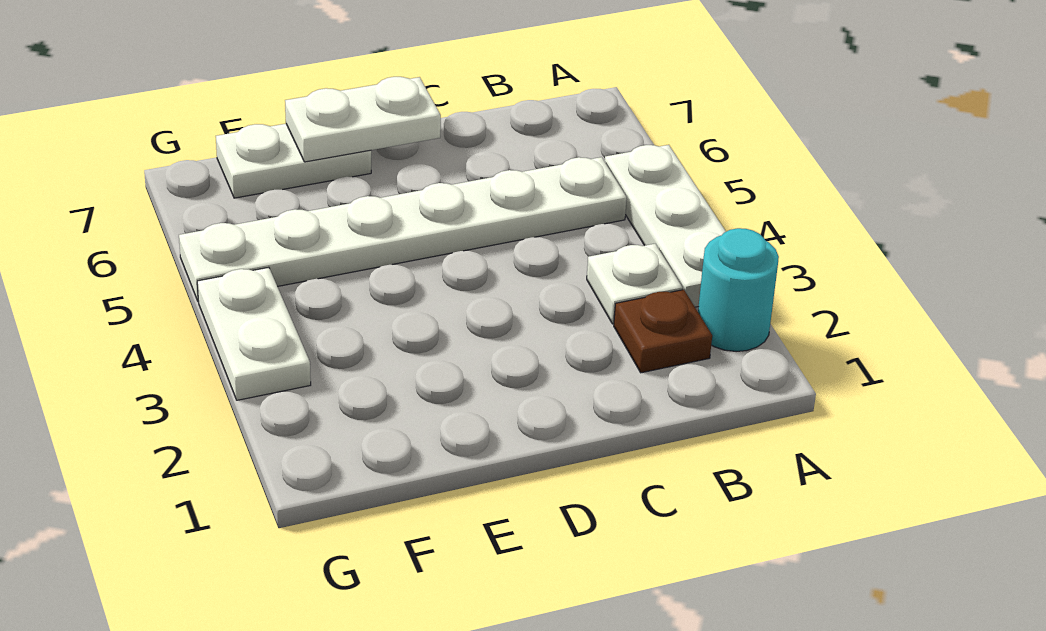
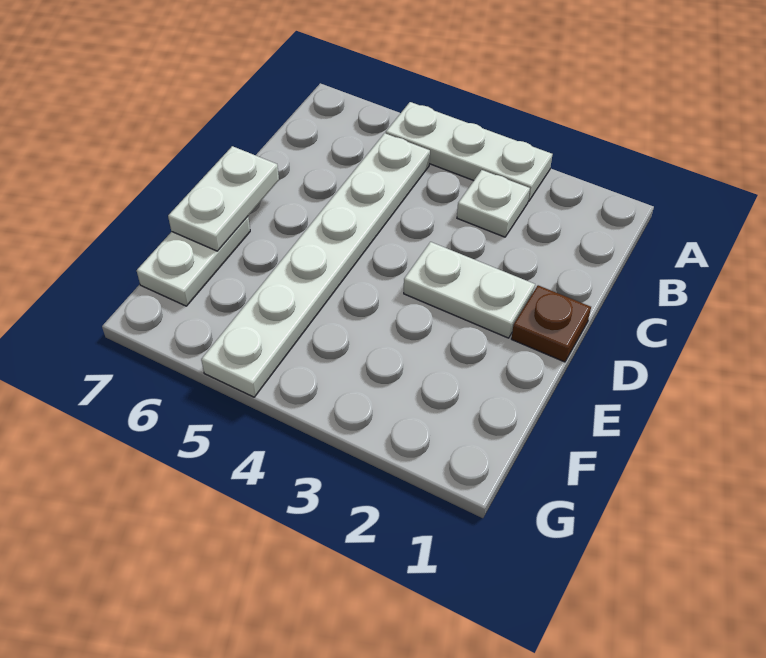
cyan round brick A2 level 1 -> none
brown plate B2 level 1 -> brown plate D1 level 1
white plate G3:G4 level 1 -> white plate D2:D3 level 1

